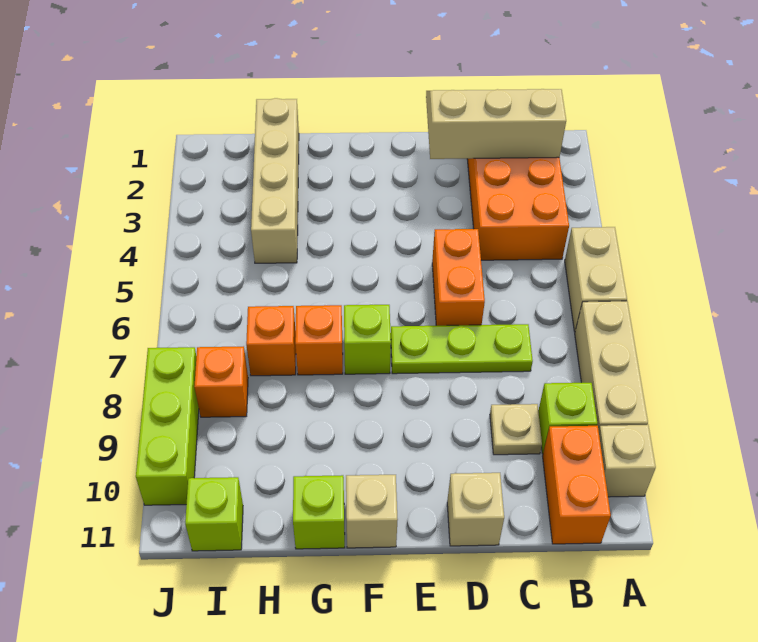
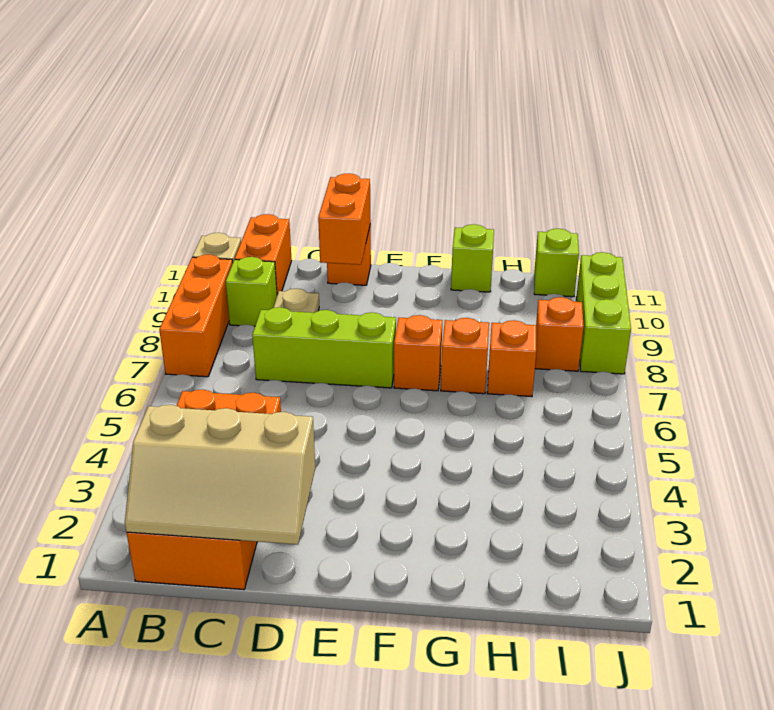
tan brick A5:A6 level 1 -> none
tan brick A7:A9 level 1 -> orange brick A7:A9 level 1
lime plate C7:E7 level 1 -> lime brick C7:E7 level 1
orange brick D5:D6 level 1 -> orange brick D10:D11 level 2
tan brick D11 level 1 -> orange brick D11 level 1
lime brick F7 level 1 -> orange brick F7 level 1
tan brick F11 level 1 -> none
tan brick H1:H4 level 1 -> none

